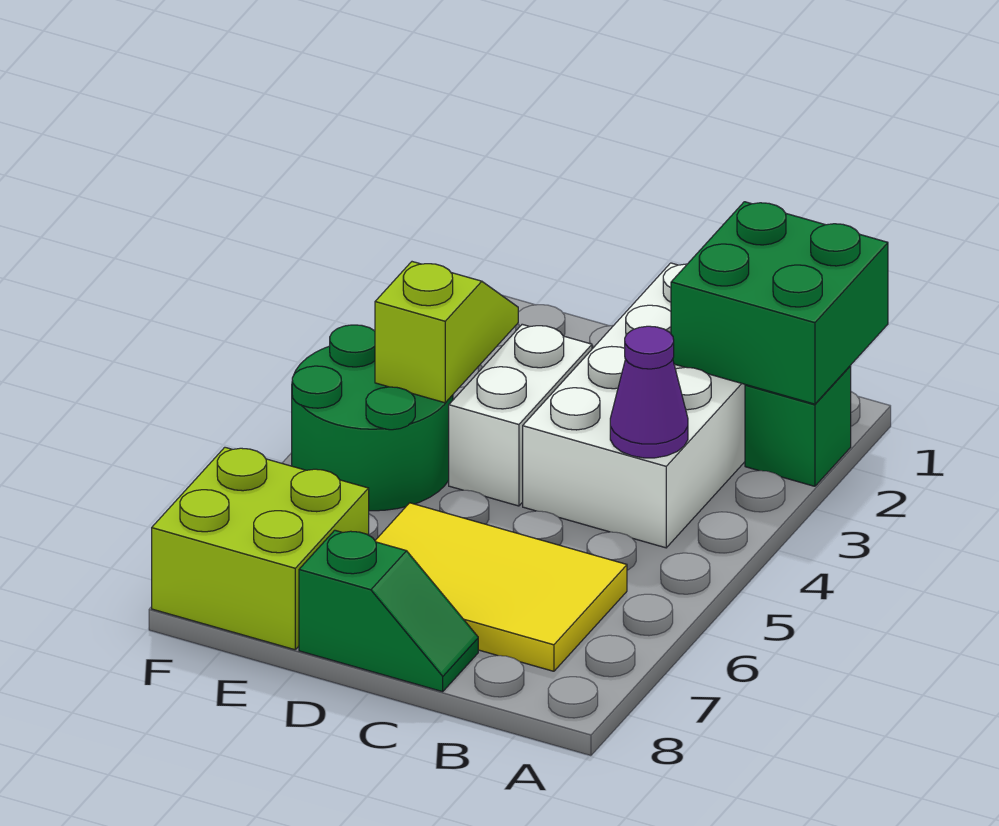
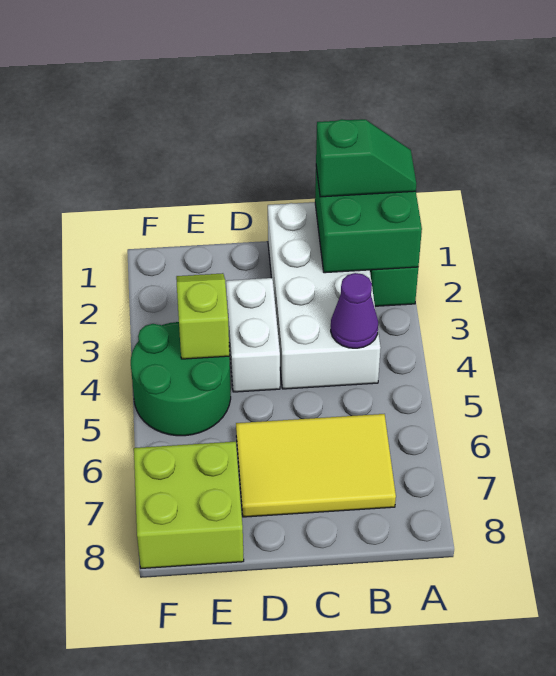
green slope C8:D8 level 1 top D -> green slope A1:B1 level 3 top B

